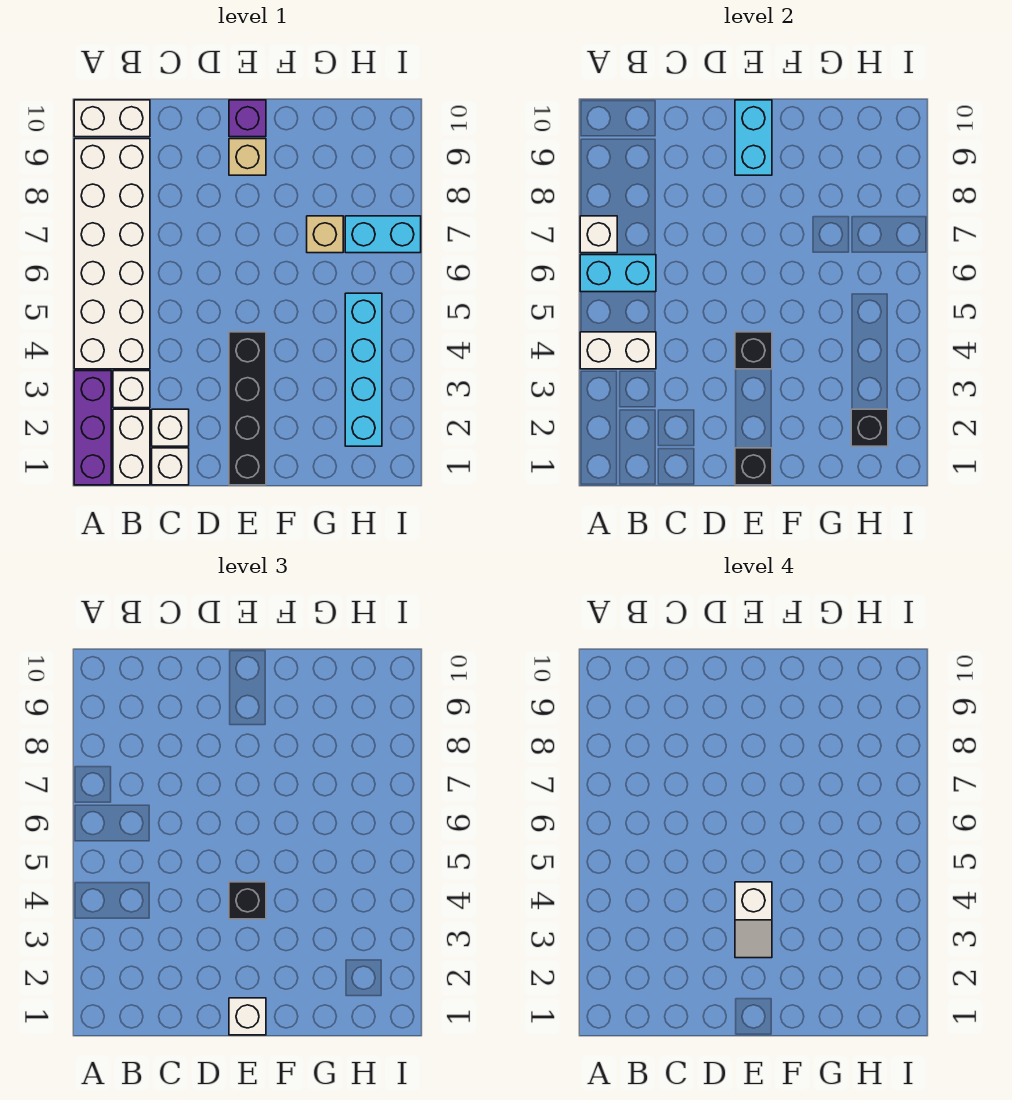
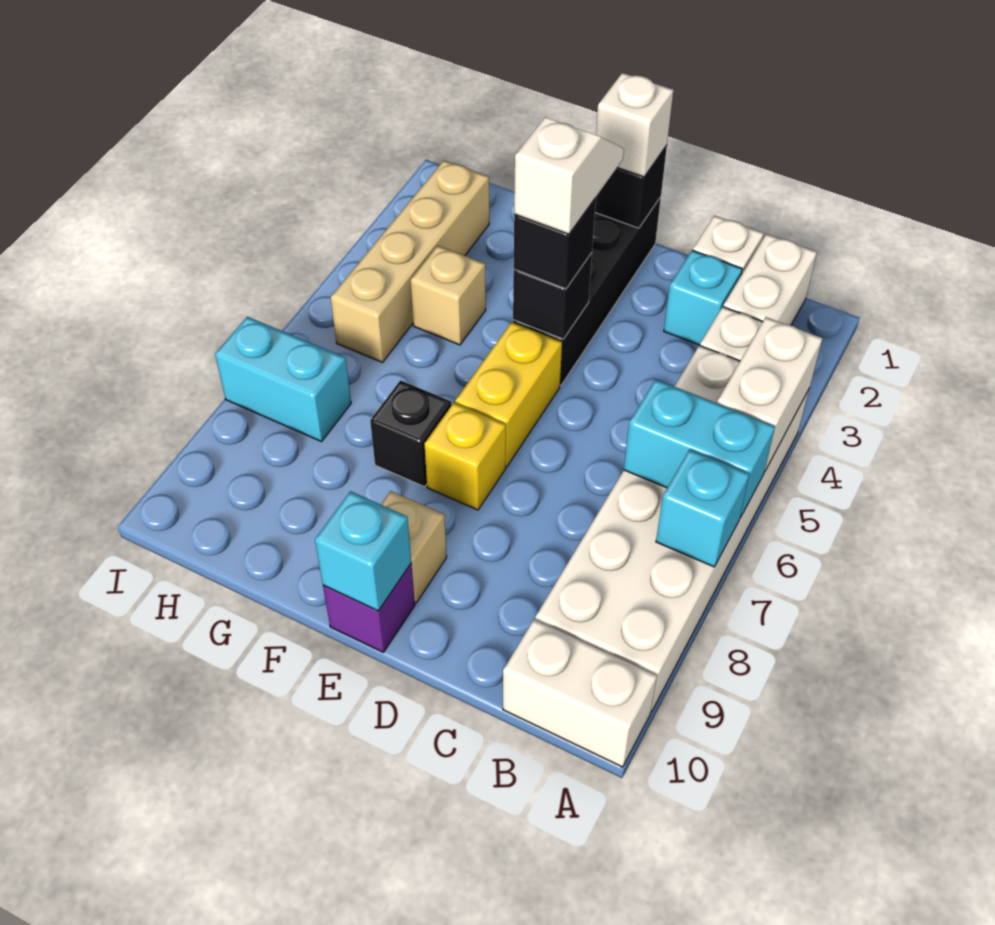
purple brick A1:A3 level 1 -> none
white brick A4:B4 level 2 -> white brick A4:A5 level 2
white brick A7 level 2 -> cyan brick A7 level 2
white brick C2 level 1 -> cyan brick C2 level 1
none -> yellow brick E5:E6 level 1
none -> yellow brick E7 level 1
cyan brick E9:E10 level 2 -> cyan brick E10 level 2
tan brick G7 level 1 -> tan brick G4 level 1
cyan brick H2:H5 level 1 -> tan brick H2:H5 level 1
black brick H2 level 2 -> black brick F7 level 1

